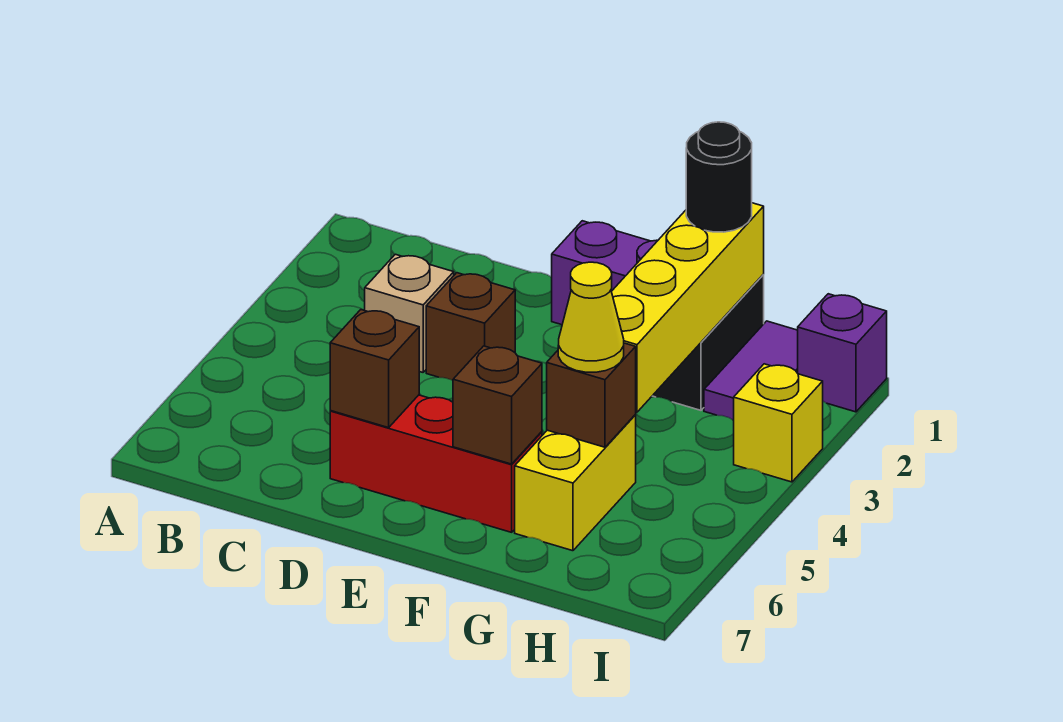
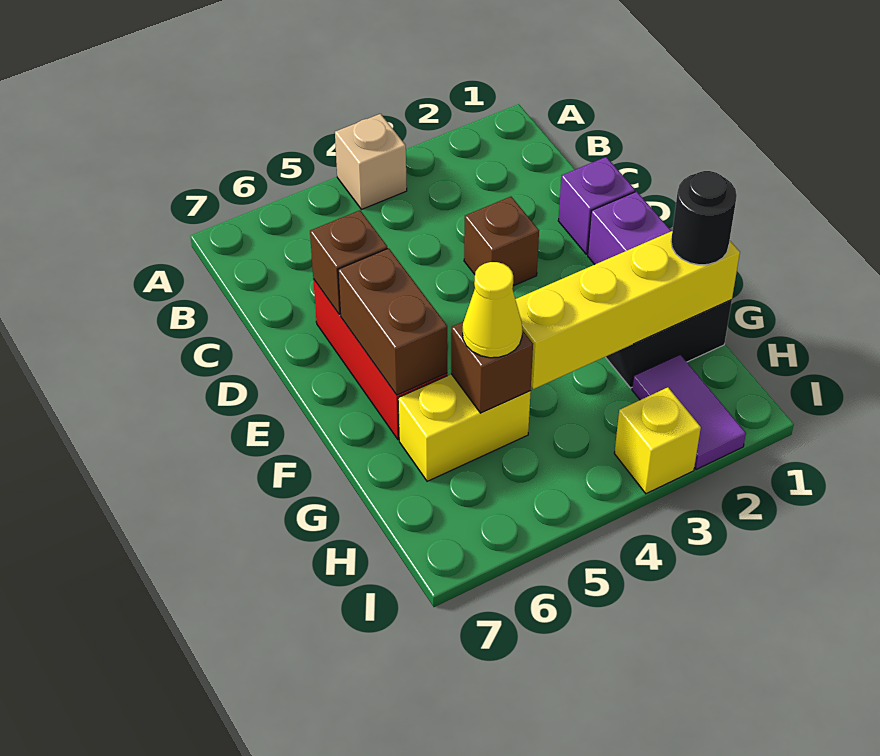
tan brick C3 level 1 -> tan brick A4 level 1
brown brick F6 level 2 -> brown brick E6:F6 level 2
purple tile H1:H2 level 1 -> purple tile H2:I2 level 1
purple brick I1 level 1 -> purple brick D1 level 1

